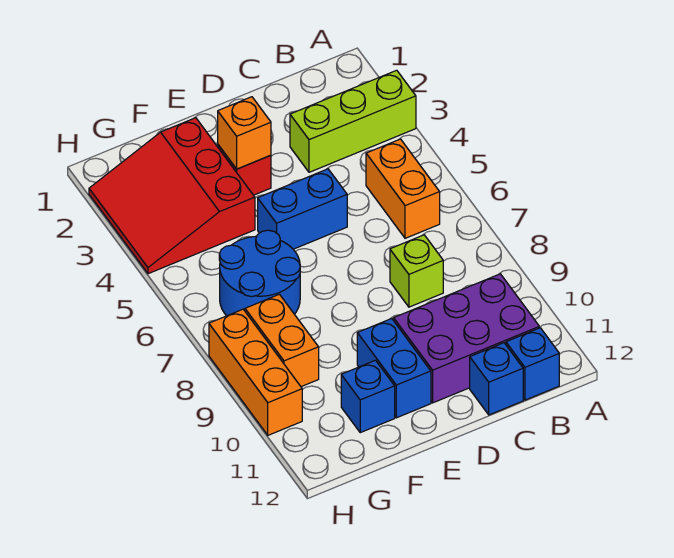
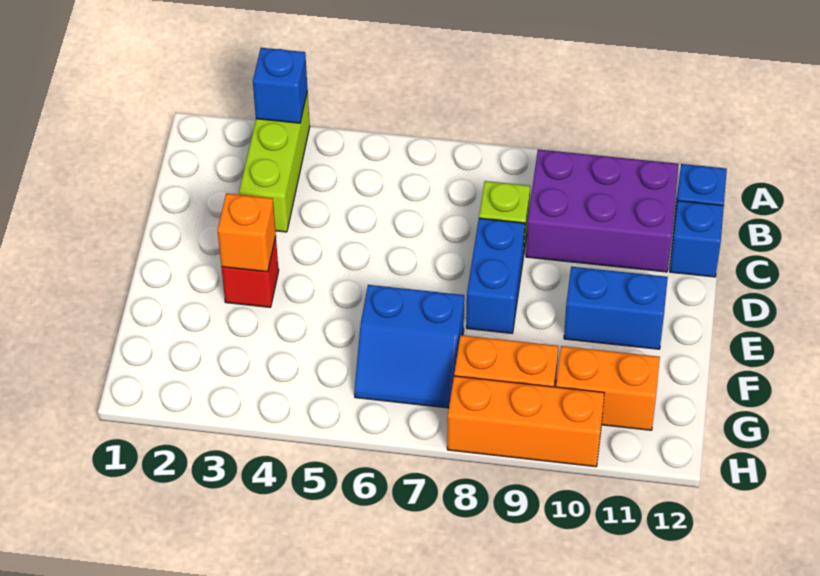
orange brick B5:B6 level 1 -> orange brick G10:G11 level 1
purple brick B10:D11 level 1 -> purple brick B9:C11 level 1
blue brick D5:E5 level 1 -> blue brick D8:E8 level 1
red slope F2:H4 level 1 top F -> none
blue round brick F6:G7 level 1 -> blue slope F6:G7 level 1 top F
blue brick F11 level 1 -> blue brick A3 level 2

